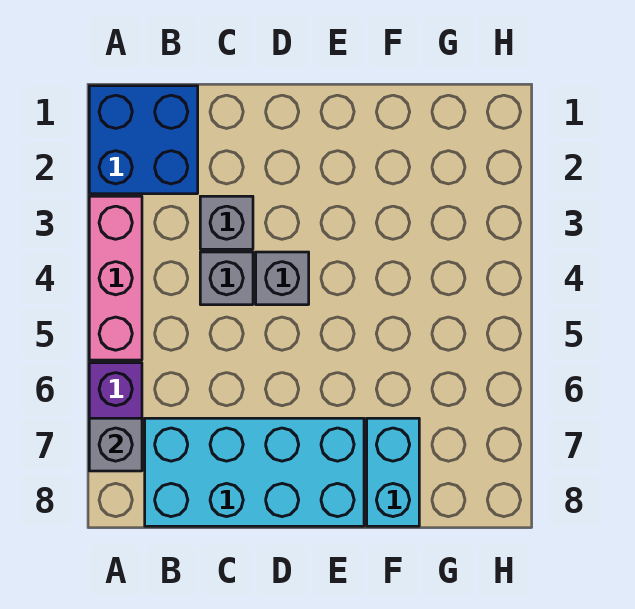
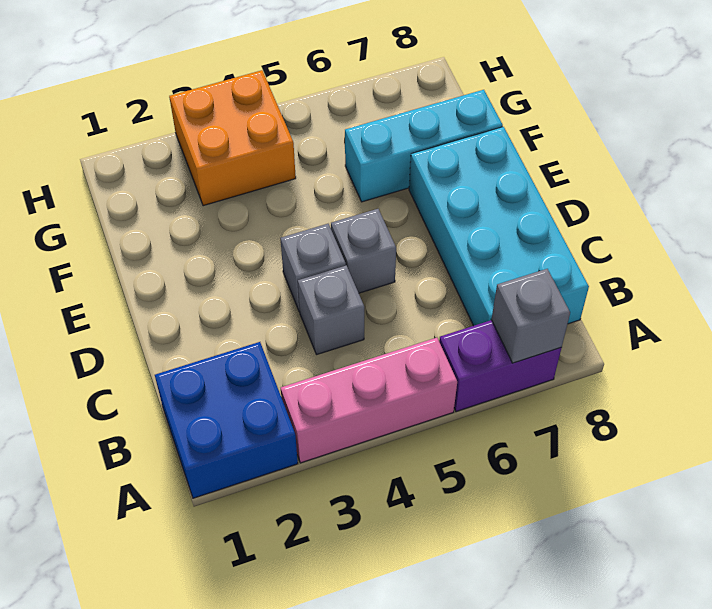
grey brick C3 level 1 -> grey brick D5 level 1
cyan brick F7:F8 level 1 -> cyan brick F6:F8 level 1
none -> orange brick G3:H4 level 1

